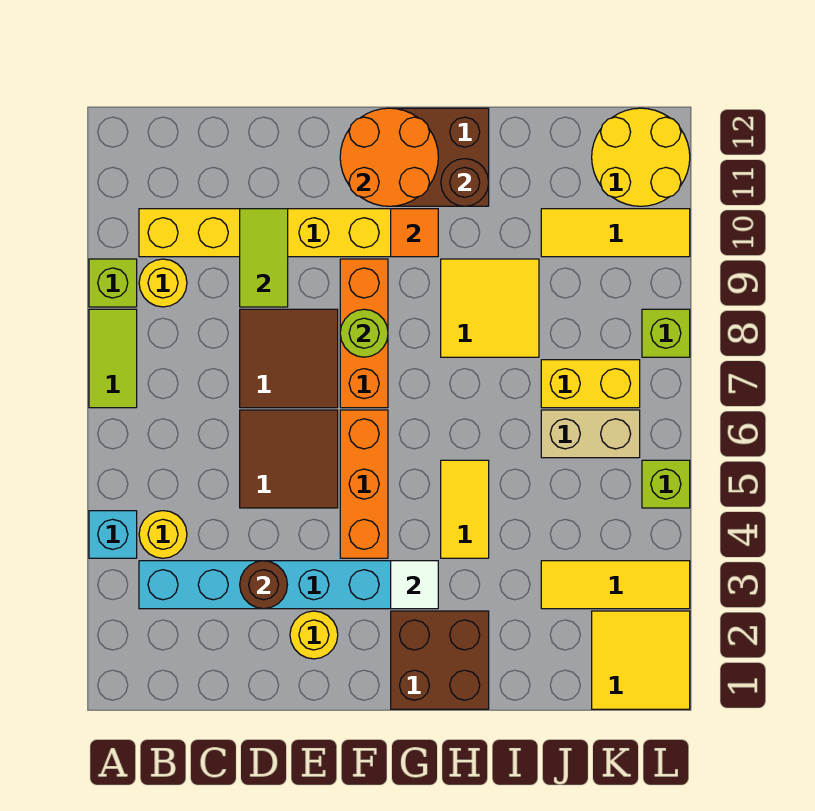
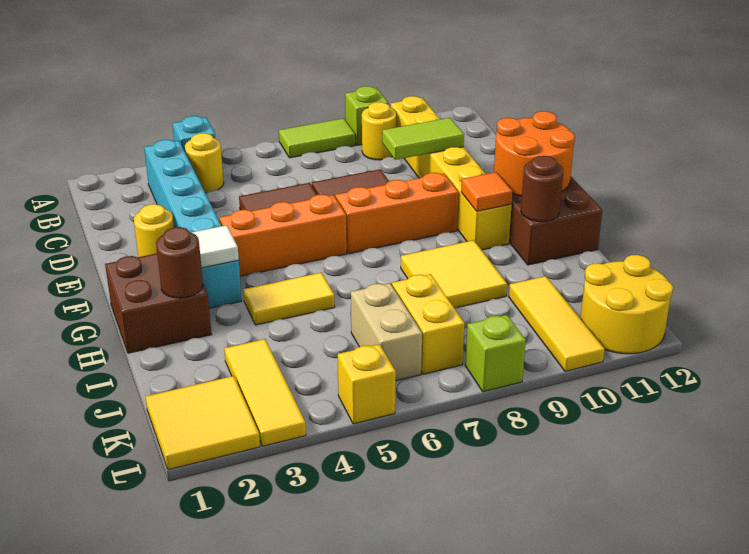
brown round brick D3 level 2 -> brown round brick H2 level 2
lime round brick F8 level 2 -> none
lime brick L5 level 1 -> yellow brick L5 level 1

